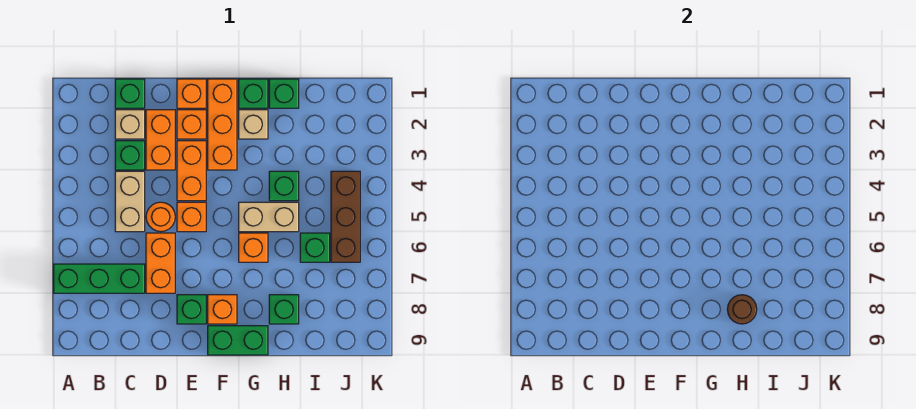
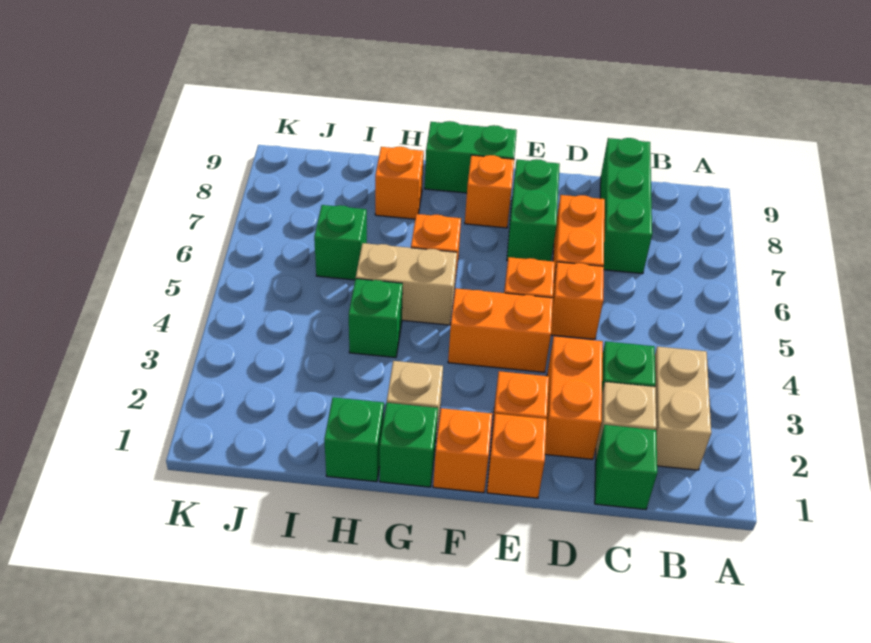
green brick A7:C7 level 1 -> green brick C7:C9 level 1
tan brick C4:C5 level 1 -> tan brick B2:B3 level 1
orange round brick D5 level 1 -> orange brick D5 level 1
orange brick E3:E4 level 1 -> orange brick E4:F4 level 1
green brick E8 level 1 -> green brick E7:E8 level 1
orange brick F1:F3 level 1 -> orange brick F1 level 1
green brick H8 level 1 -> orange brick H8 level 1
brown round brick H8 level 2 -> none
brown brick J4:J6 level 1 -> none

